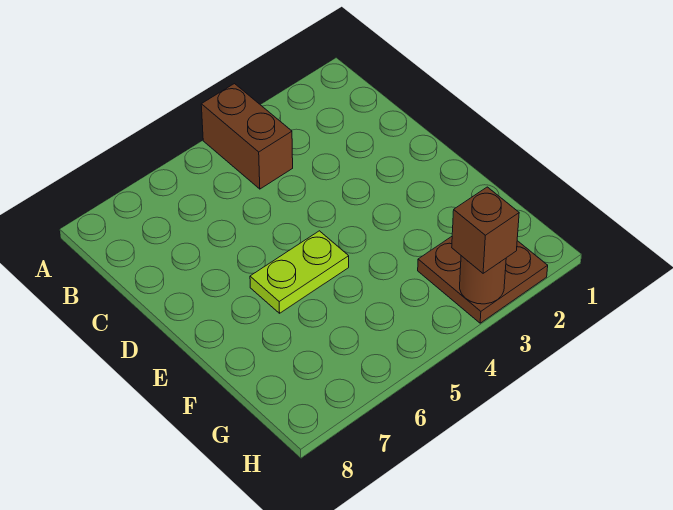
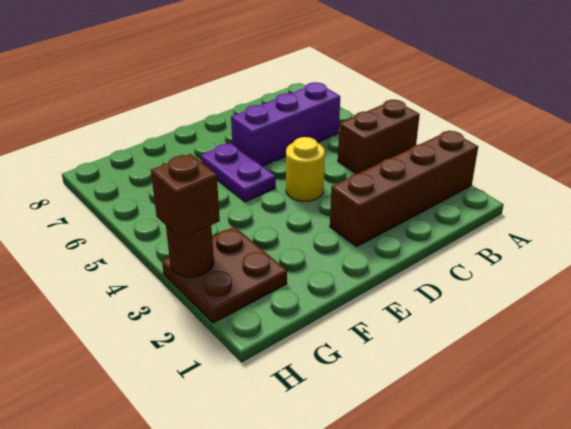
none -> brown brick A2:D2 level 1
none -> purple brick B6:D6 level 1
none -> yellow round brick D4 level 1
lime plate E5:E6 level 1 -> purple plate E5:E6 level 1

